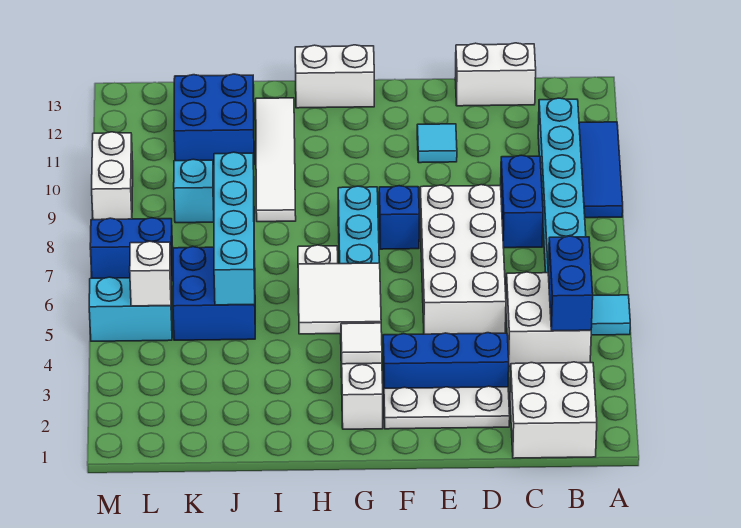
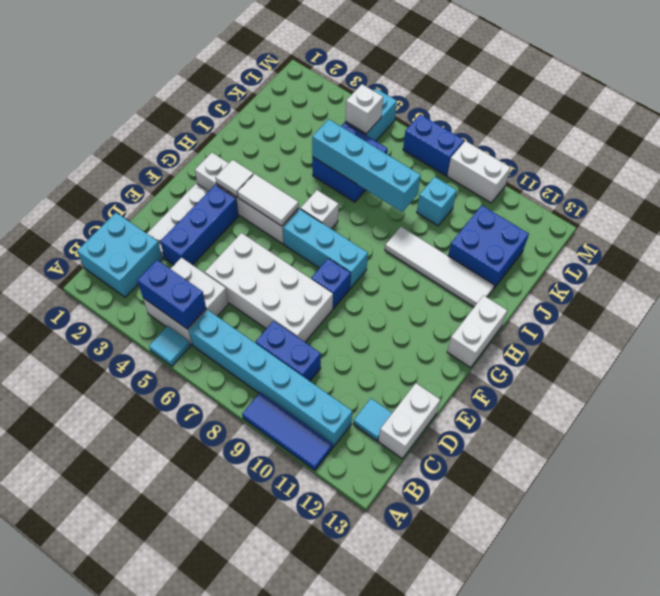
white brick B1:C2 level 1 -> cyan brick B1:C2 level 1
cyan tile E11 level 1 -> cyan tile C12 level 1
white tile G4:H5 level 2 -> white tile G4:G5 level 2
blue brick L7:M7 level 1 -> blue brick M7:M8 level 1

